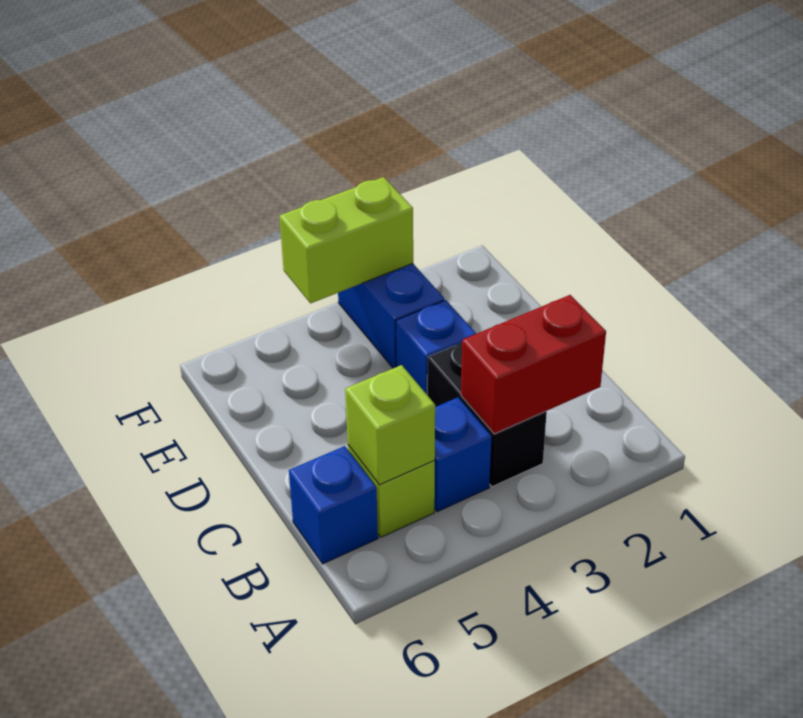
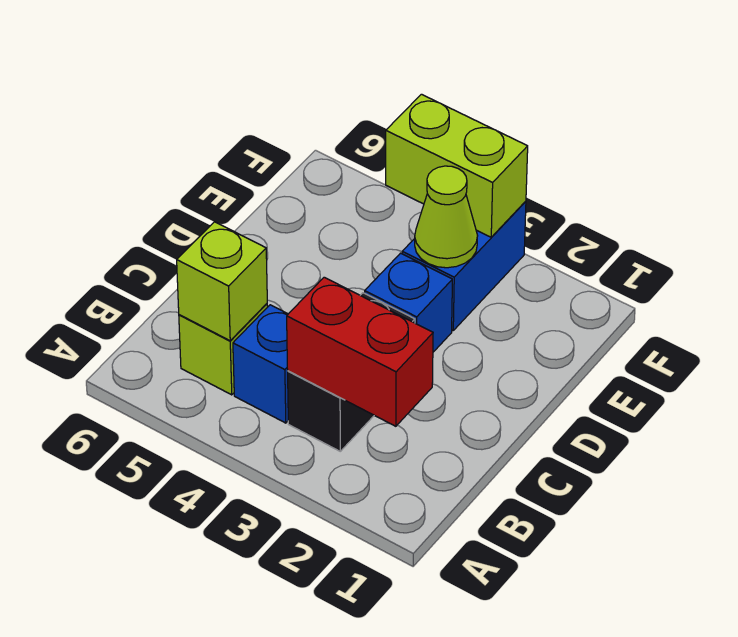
blue brick B6 level 1 -> none
none -> lime cone E3 level 2

